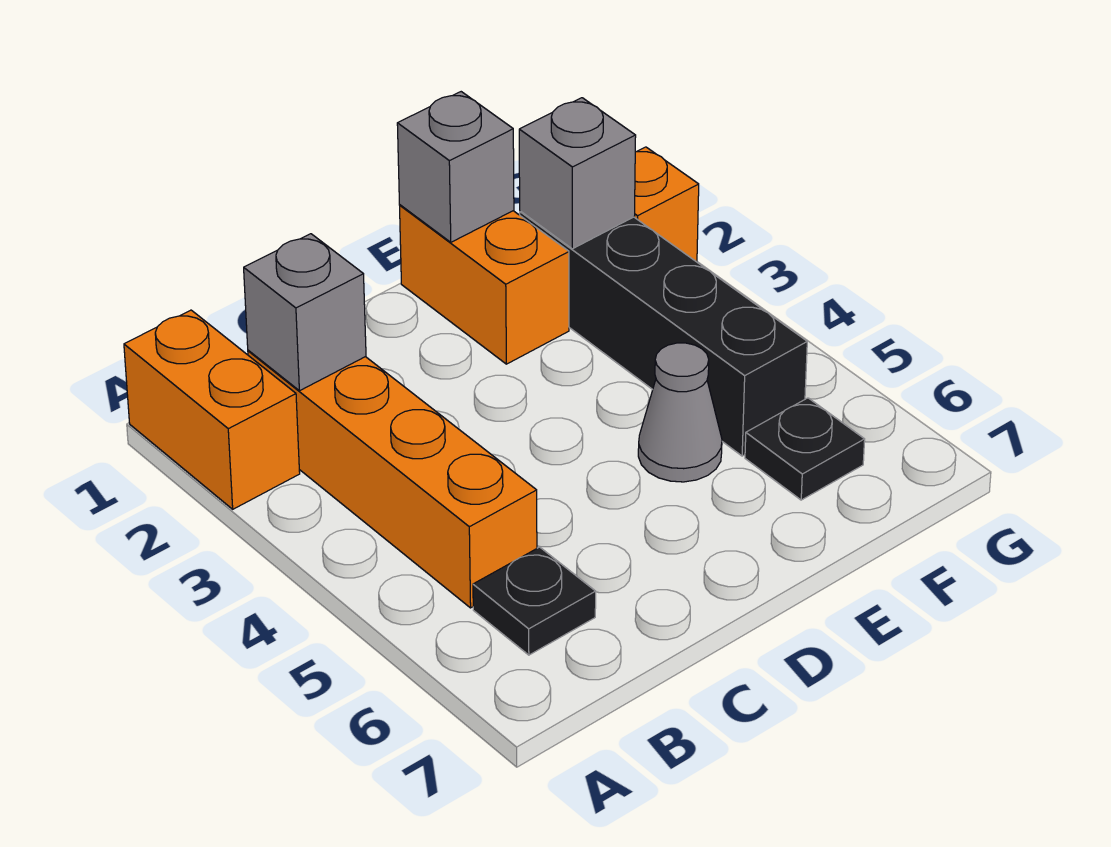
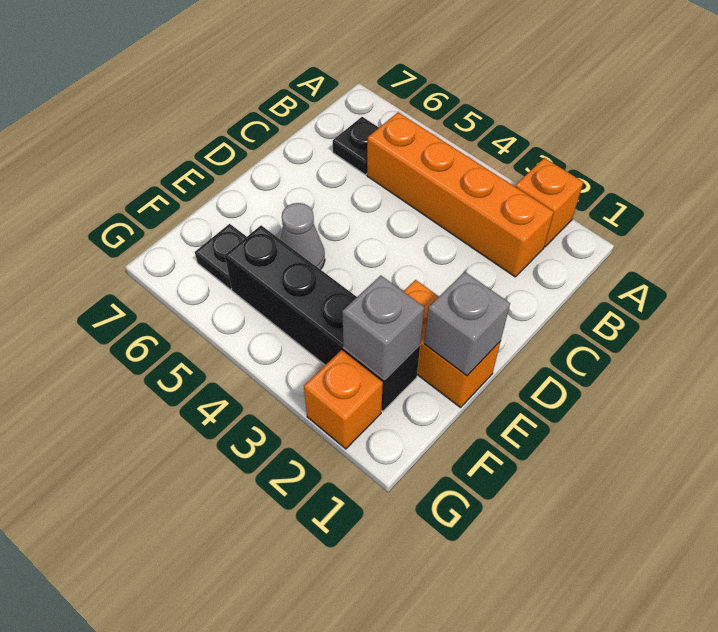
orange brick A1:A2 level 1 -> orange brick A2 level 1
grey brick B2 level 2 -> none

